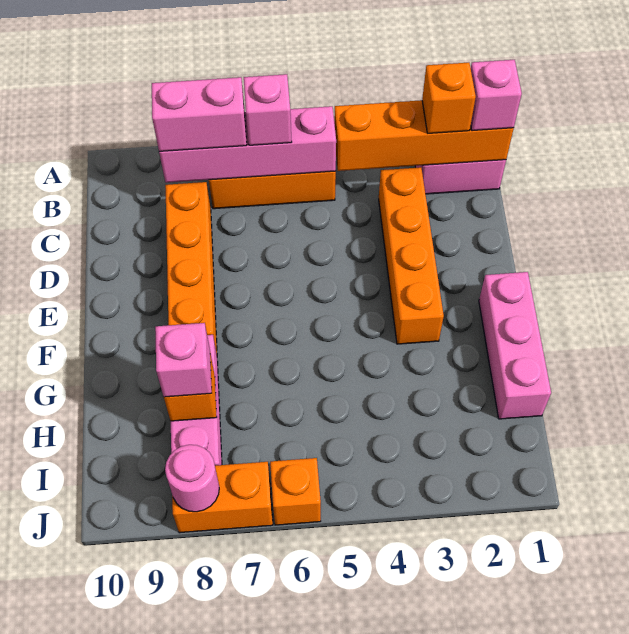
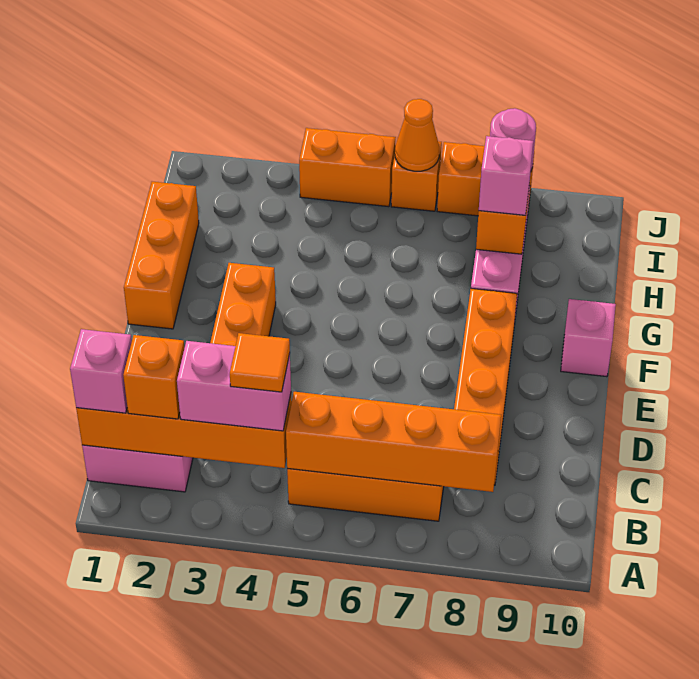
none -> orange tile B4 level 4
pink brick B5:B8 level 2 -> orange brick B5:B8 level 2
pink brick B6 level 3 -> pink brick F10 level 1
pink brick B7:B8 level 3 -> pink brick B3:B4 level 3
pink brick F1:H1 level 1 -> orange brick F1:H1 level 1
none -> orange brick J4:J5 level 1
none -> orange cone J6 level 2

